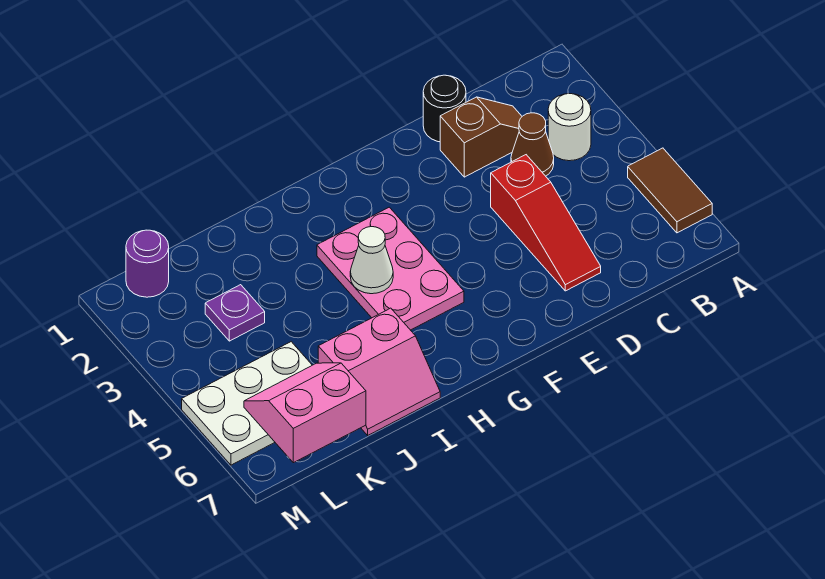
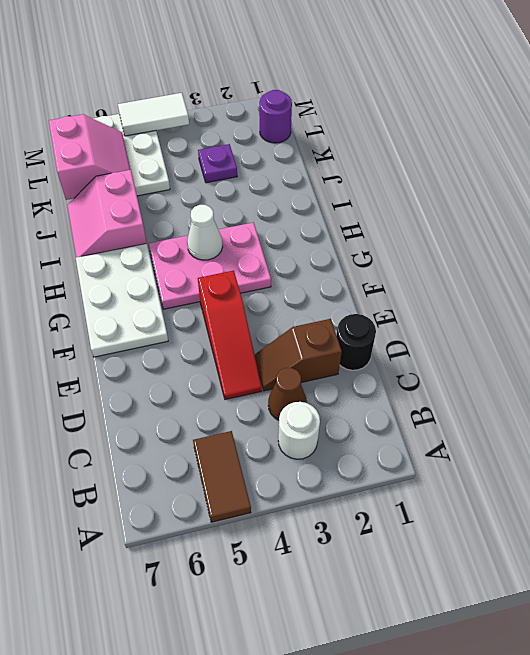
brown tile A5:A6 level 1 -> brown tile A5:B5 level 1
brown slope C2:D2 level 1 top D -> brown slope D2:D3 level 1 top 2
red slope D4:D6 level 1 top 4 -> red slope D4:F4 level 1 top F
none -> white plate F6:H7 level 1
none -> white tile M4:M5 level 2

